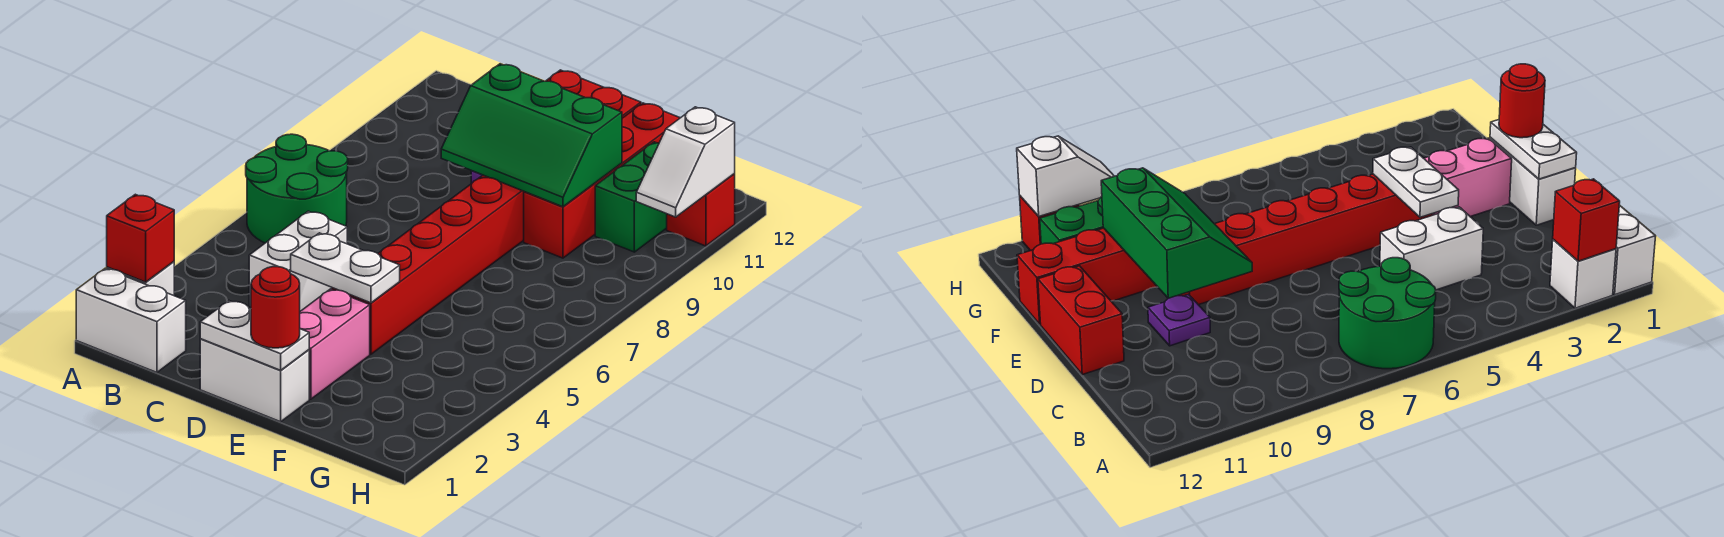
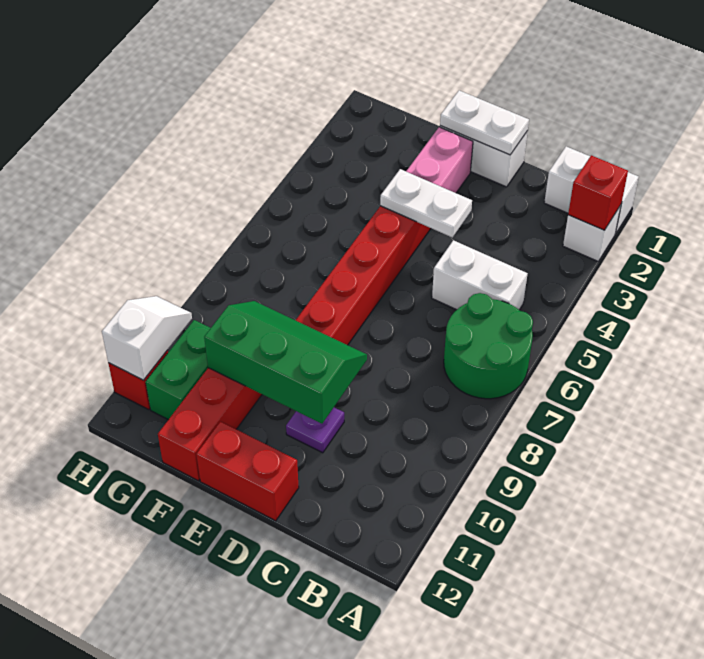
white brick C4:C5 level 1 -> white brick B5:C5 level 1
red round brick E1 level 3 -> none

